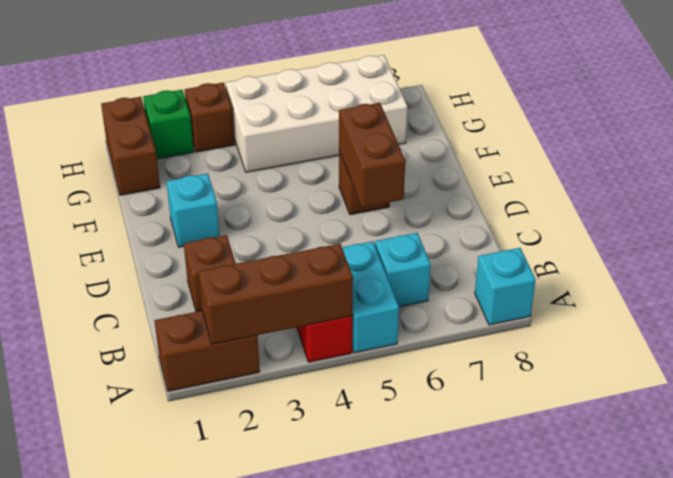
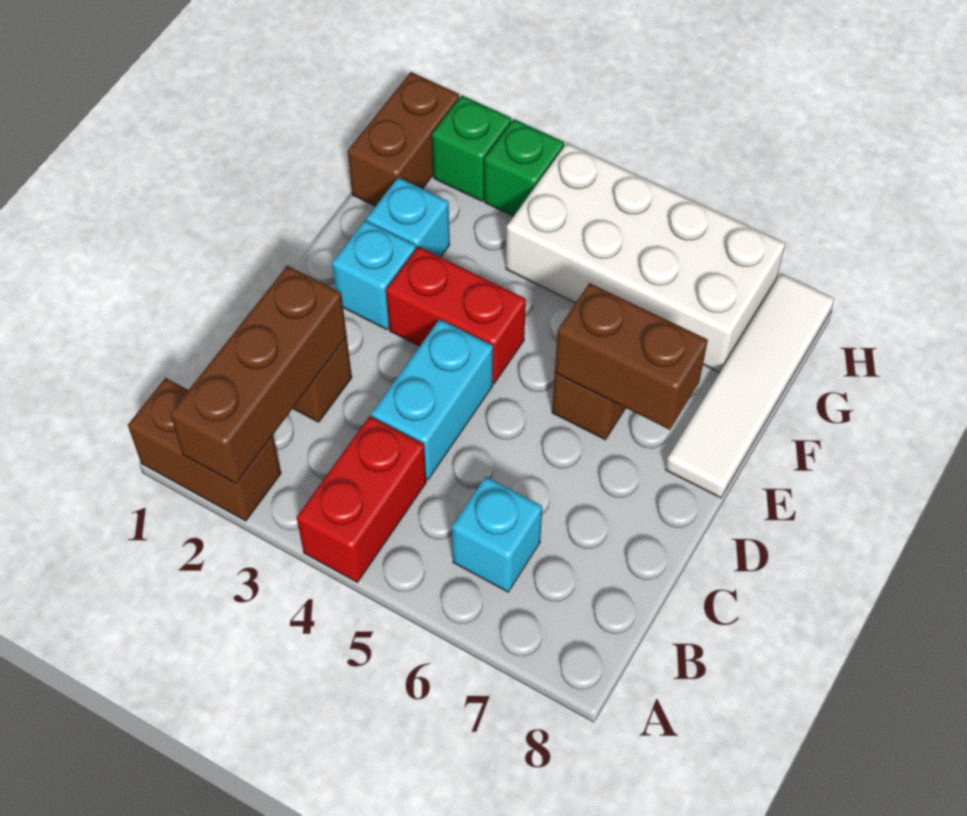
brown brick A2:A4 level 2 -> brown brick A2:C2 level 2
cyan brick A5:B5 level 1 -> cyan brick C4:D4 level 1
cyan brick A8 level 1 -> cyan brick F2 level 1
brown brick D6:E6 level 2 -> brown brick E6:E7 level 2
none -> red brick E3:E4 level 1
none -> white tile E8:H8 level 1
brown brick H3 level 1 -> green brick H3 level 1

